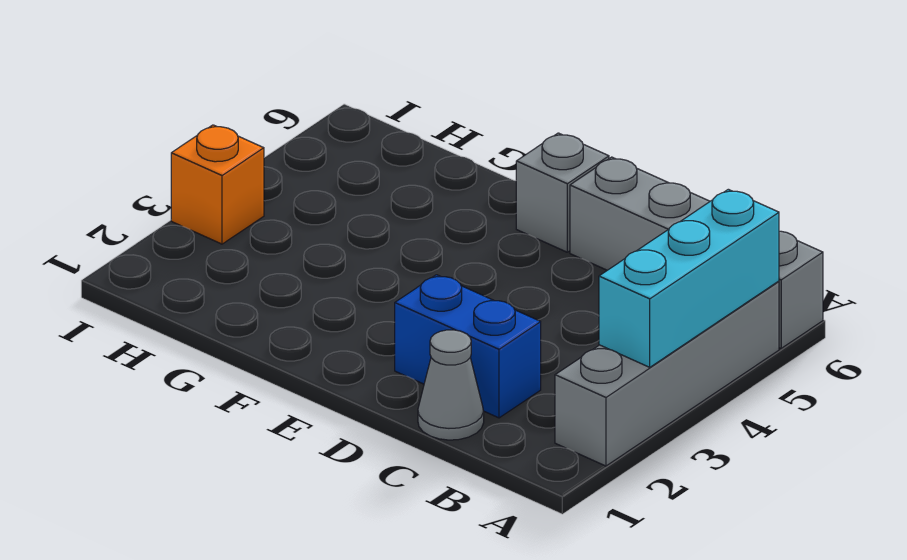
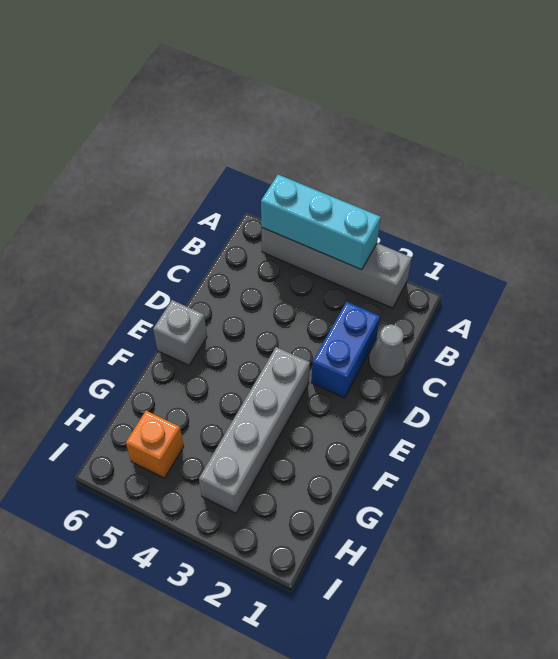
grey brick A6:D6 level 1 -> grey brick E3:H3 level 1
orange brick I3 level 1 -> orange brick H5 level 1

